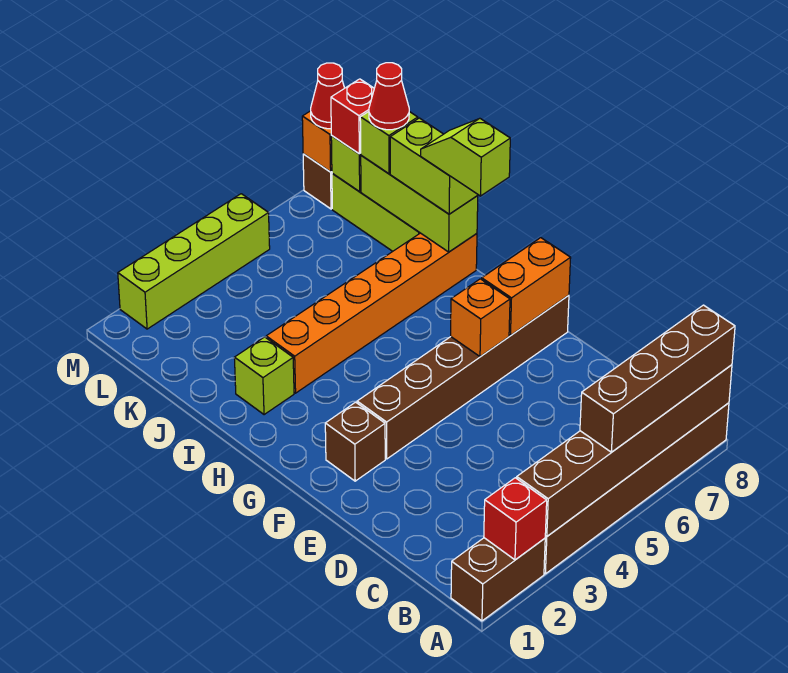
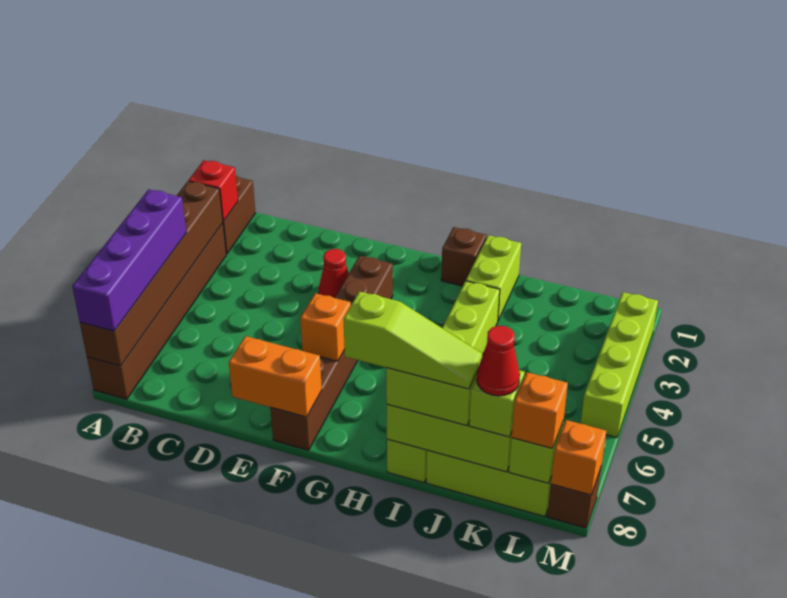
brown brick A5:A8 level 3 -> purple brick A5:A8 level 3
brown brick F2 level 1 -> brown brick H1 level 1
orange brick F7:F8 level 2 -> orange brick E8:F8 level 2
lime slope H8:I8 level 4 top H -> lime slope H8:J8 level 4 top H
lime brick I2 level 1 -> lime brick I1:I2 level 1
orange brick I3:I8 level 1 -> lime brick I3:I8 level 1
red brick L8 level 3 -> orange brick L8 level 3
red cone M8 level 3 -> red cone E3 level 1

